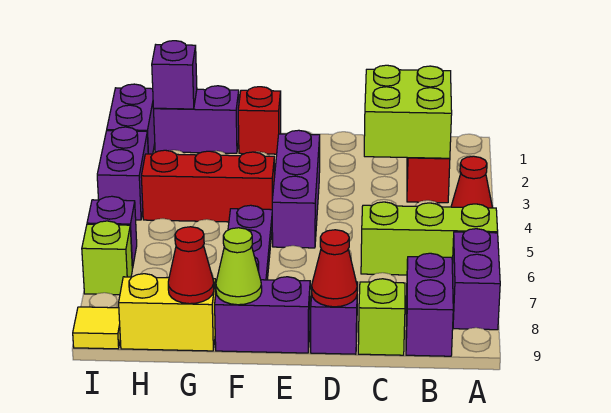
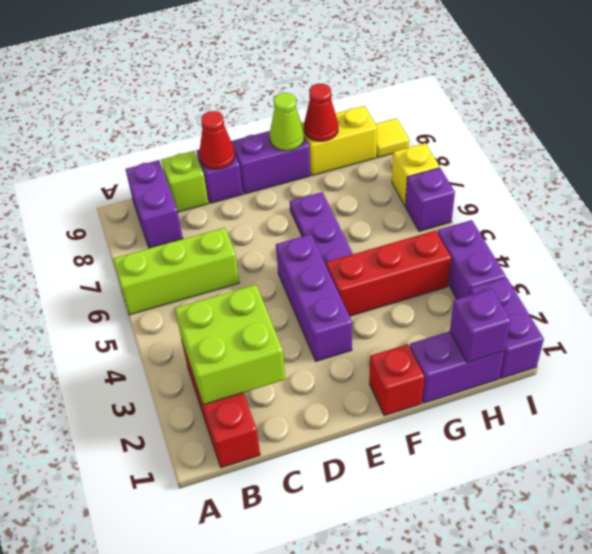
red cone A4 level 1 -> none
purple brick A7:A8 level 1 -> none
lime brick I7 level 1 -> yellow brick I7 level 1

